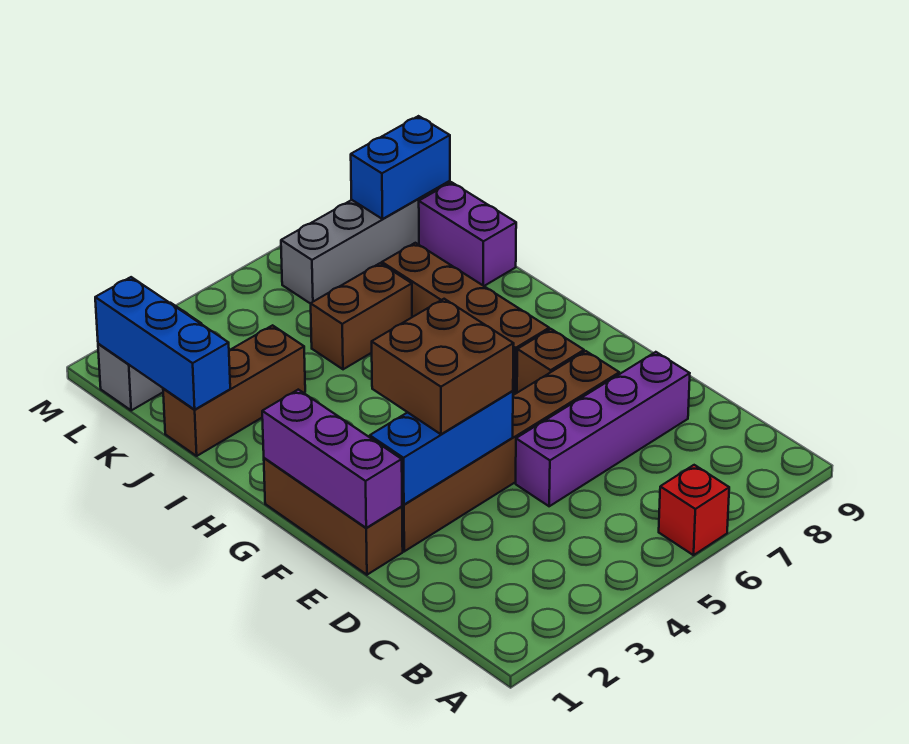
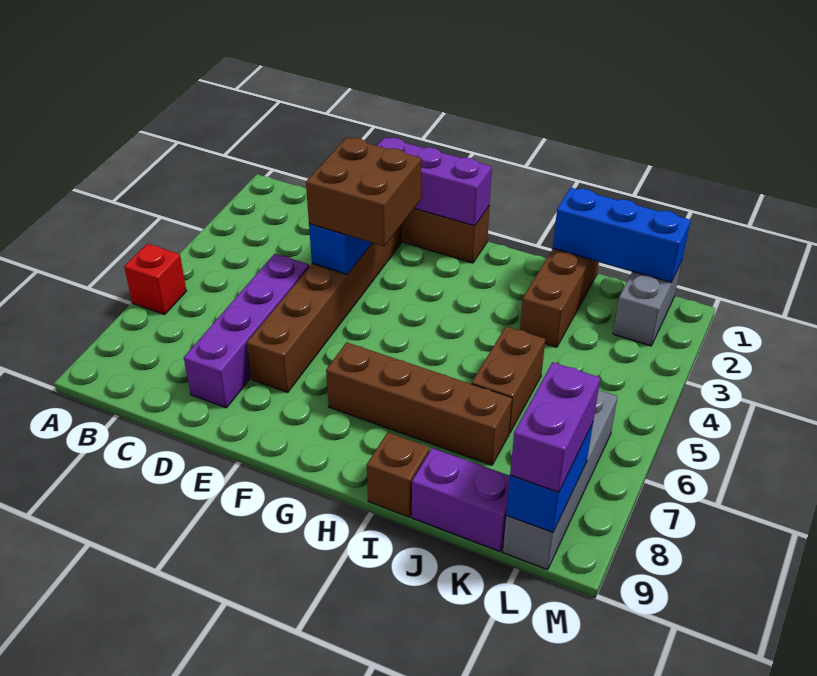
brown brick F7 level 1 -> brown brick I9 level 1
none -> purple brick L8:L9 level 3

